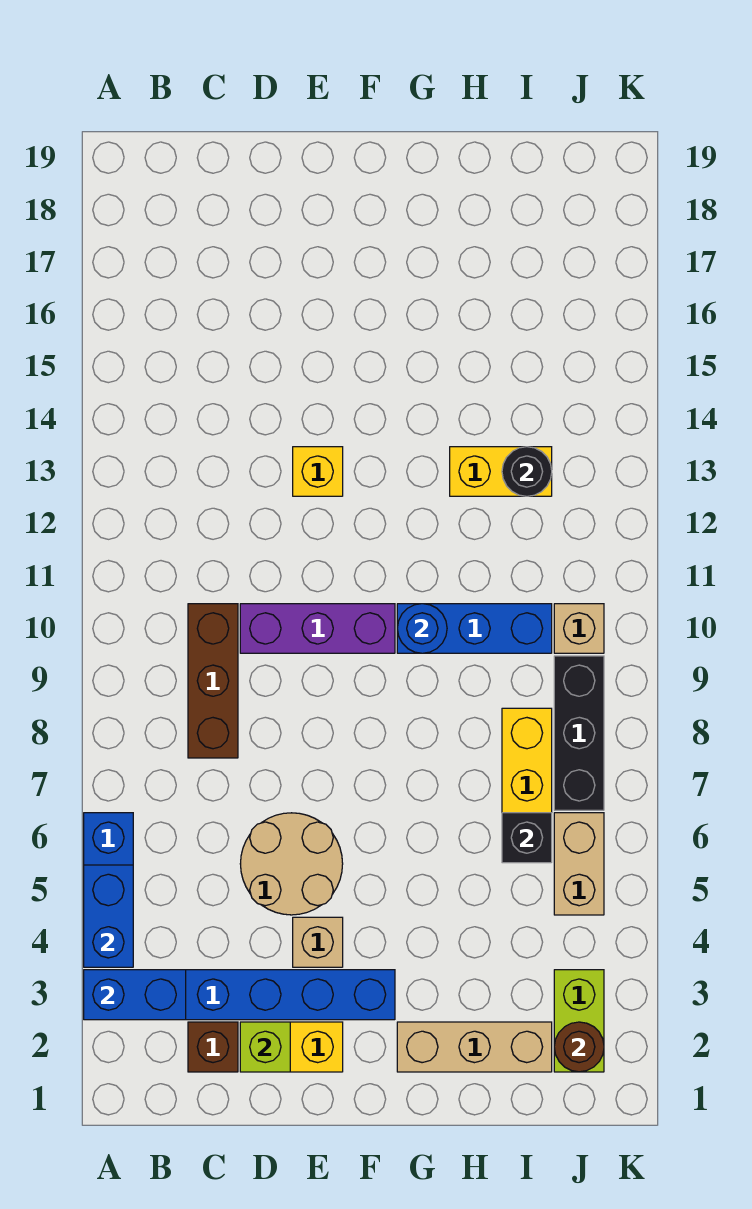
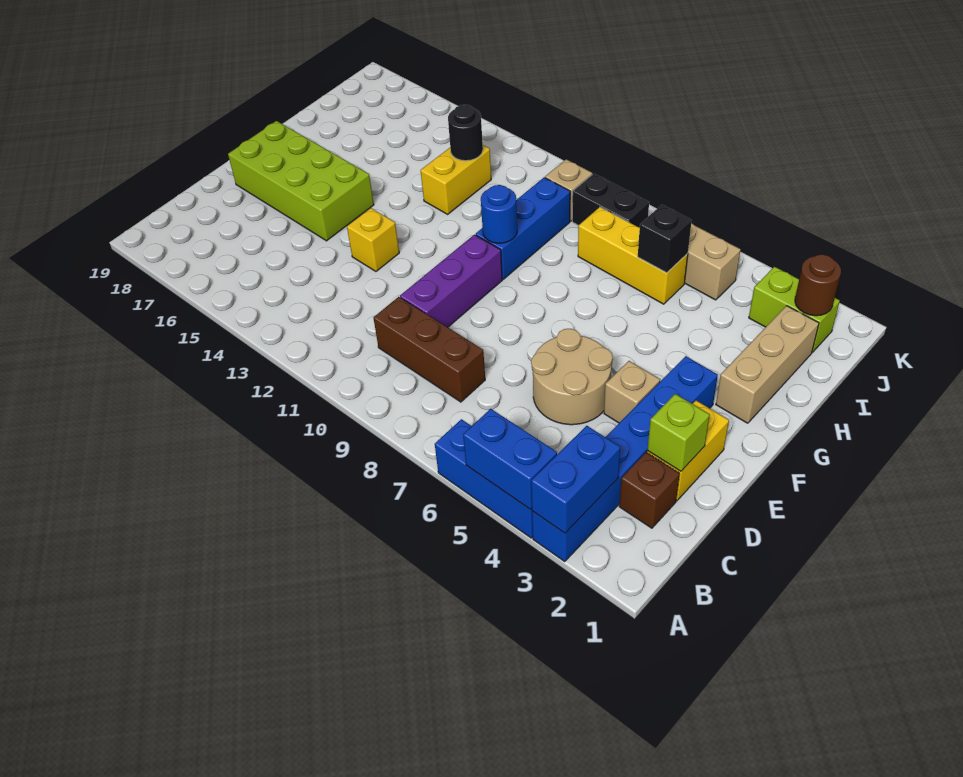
none -> lime brick E15:F18 level 1
black brick J7:J9 level 1 -> black brick J8:J9 level 1

